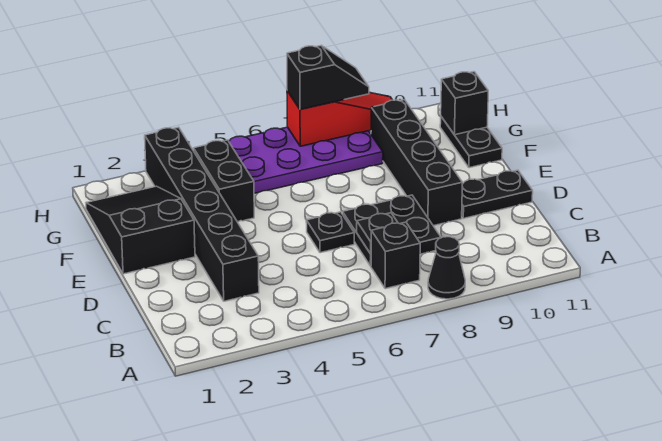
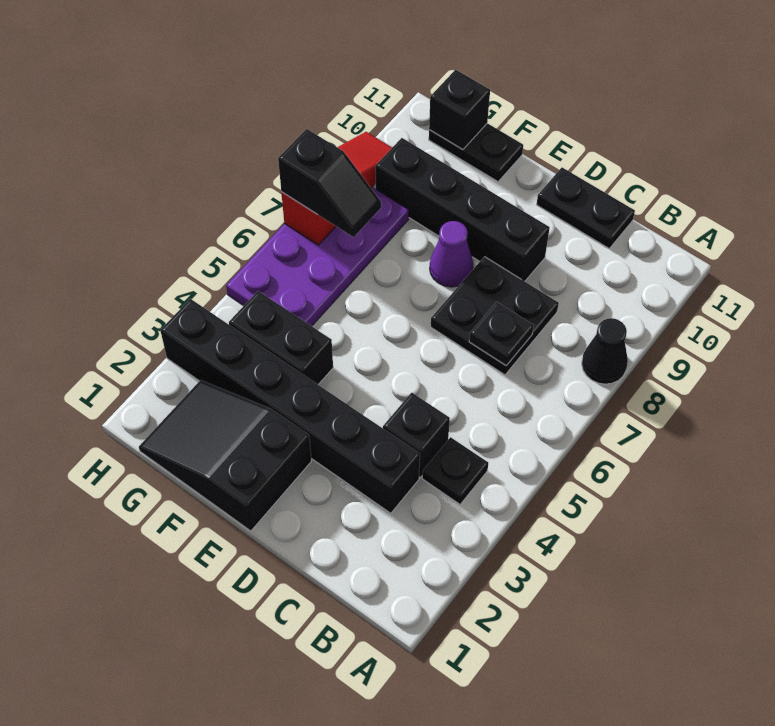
black brick B7 level 1 -> black brick C4 level 1
black plate D6 level 1 -> black plate B4 level 1
black plate D10:D11 level 1 -> black plate C11:D11 level 1
none -> purple cone E8 level 1
black slope H7:H8 level 3 top 7 -> black slope G7:H7 level 3 top H

